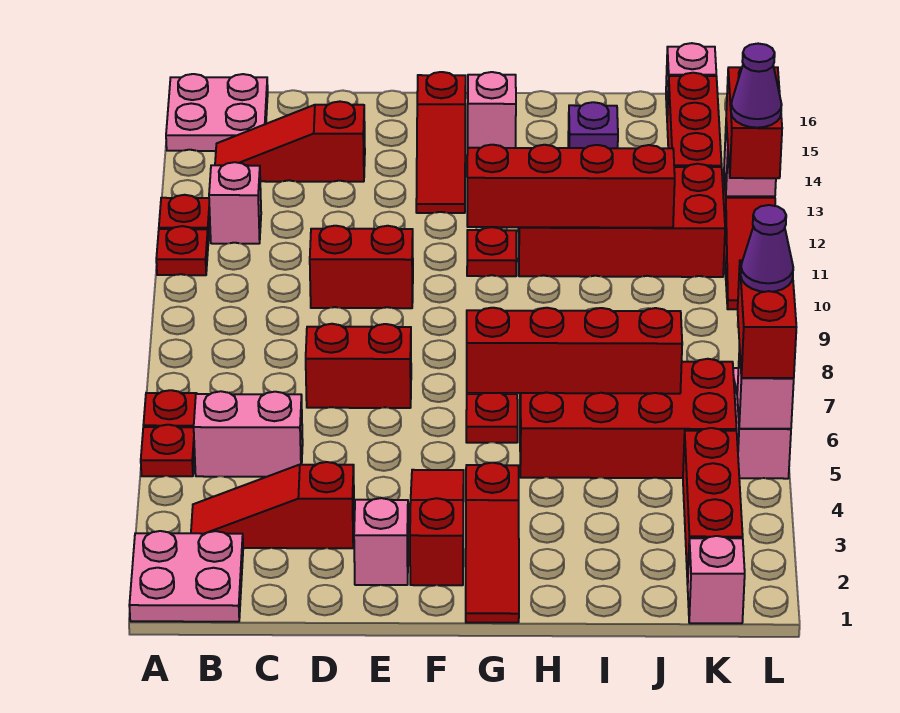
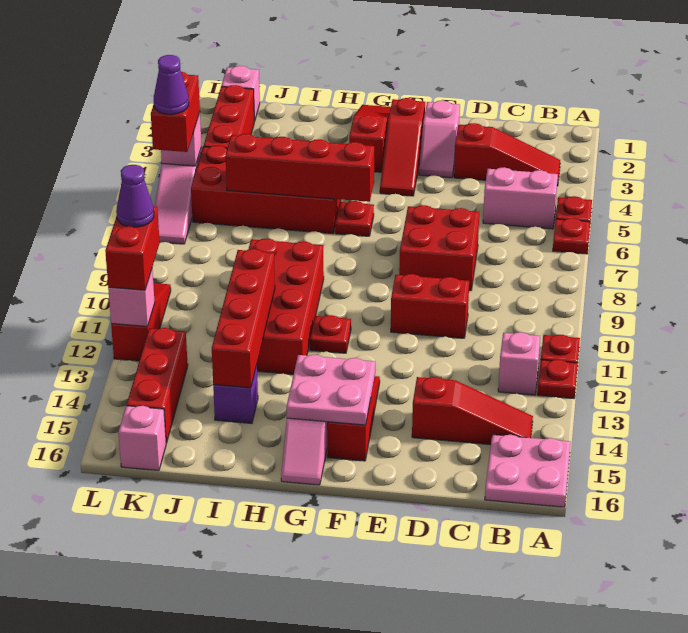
pink plate A1:B2 level 1 -> pink plate F14:G15 level 2
red brick D7:E7 level 1 -> red brick D7:E8 level 1
red brick G11:J11 level 2 -> red brick I11:I14 level 2
red brick H11:K12 level 1 -> red brick H9:I12 level 1

